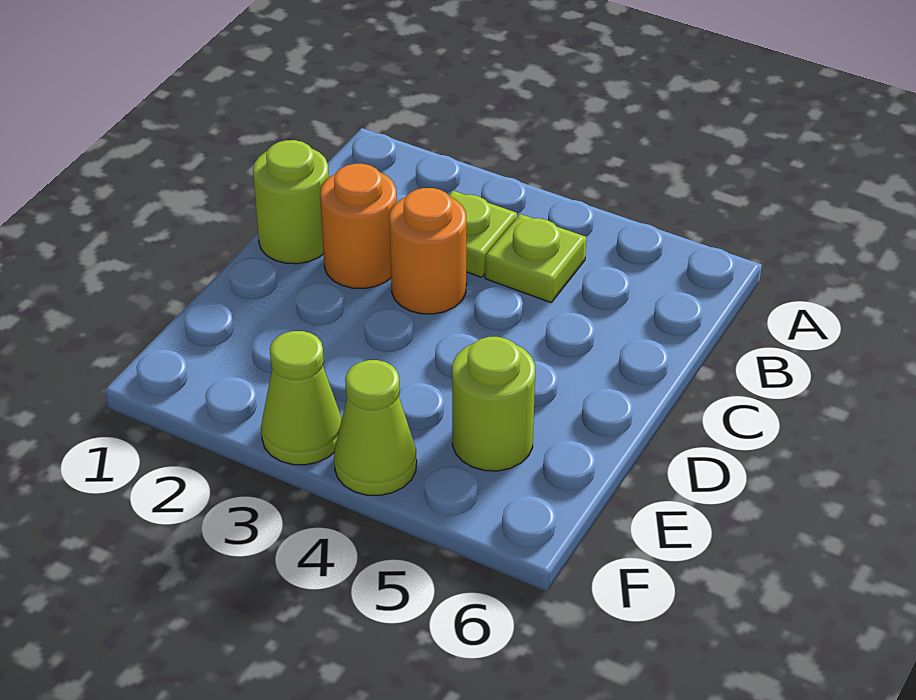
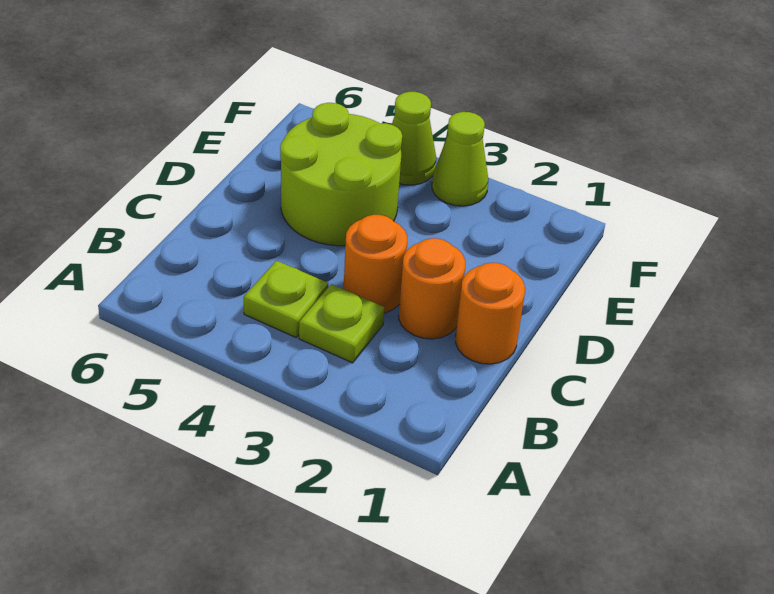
lime round brick C1 level 1 -> orange round brick C1 level 1
lime round brick E5 level 1 -> lime round brick D4:E5 level 1

